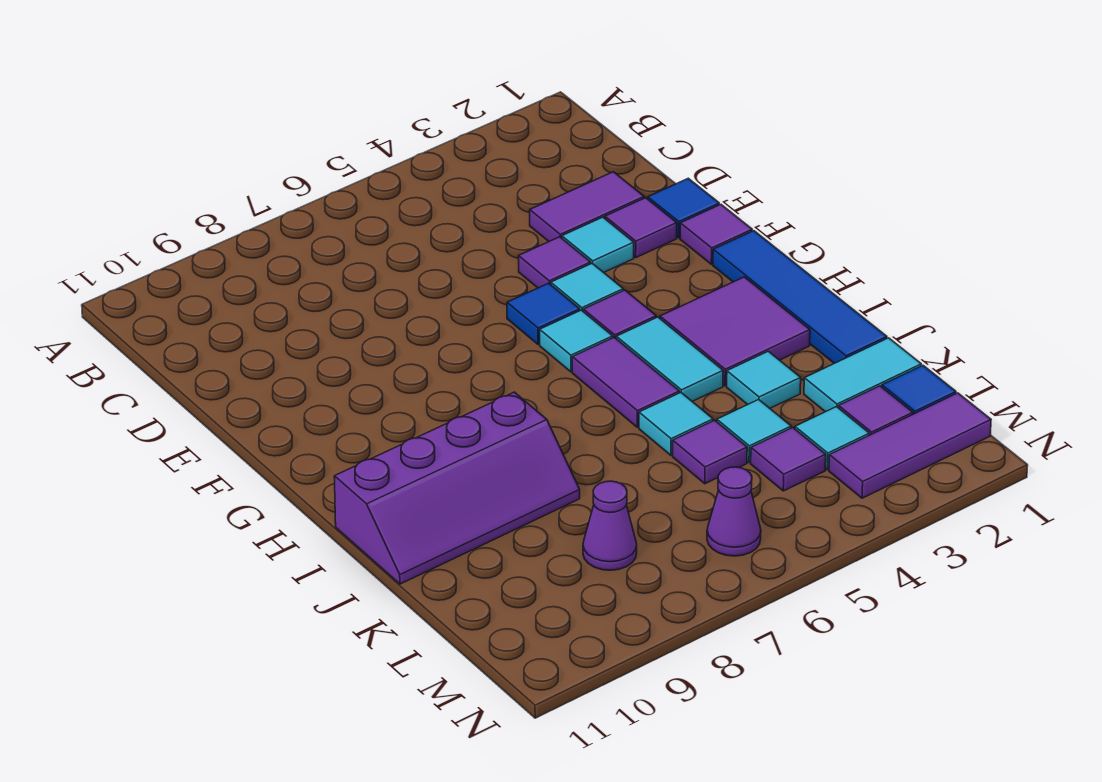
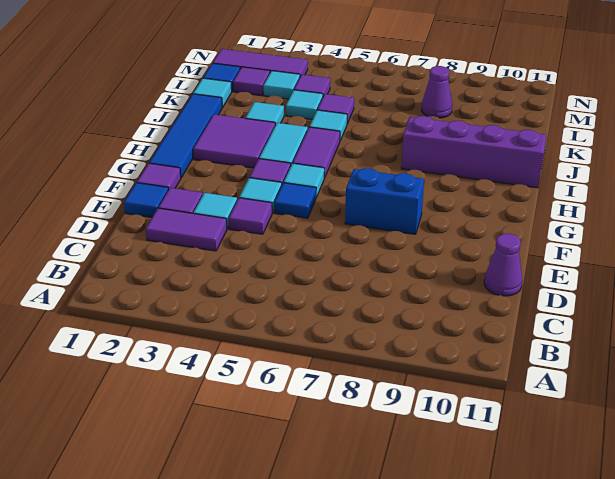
none -> blue brick F7:F8 level 1
cyan tile K1:K2 level 1 -> cyan tile K1 level 1
purple cone M6 level 1 -> purple cone D11 level 1

